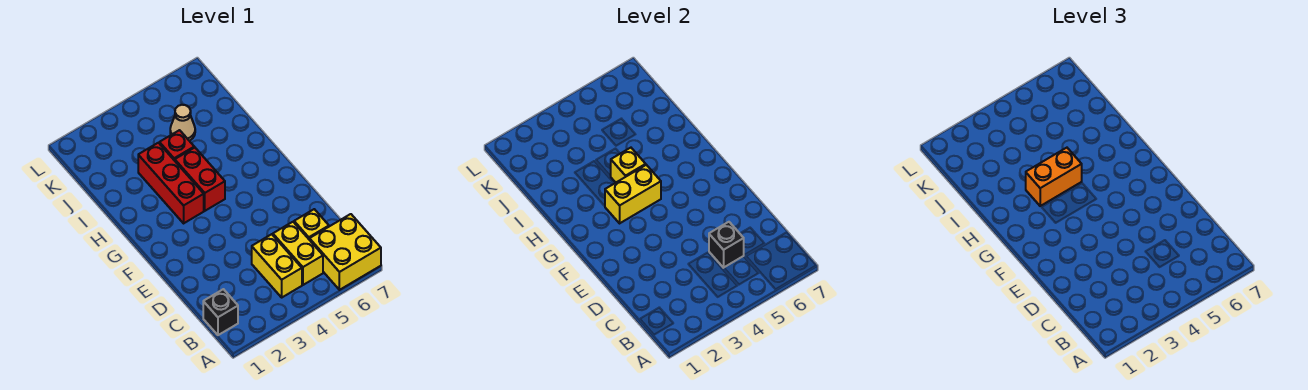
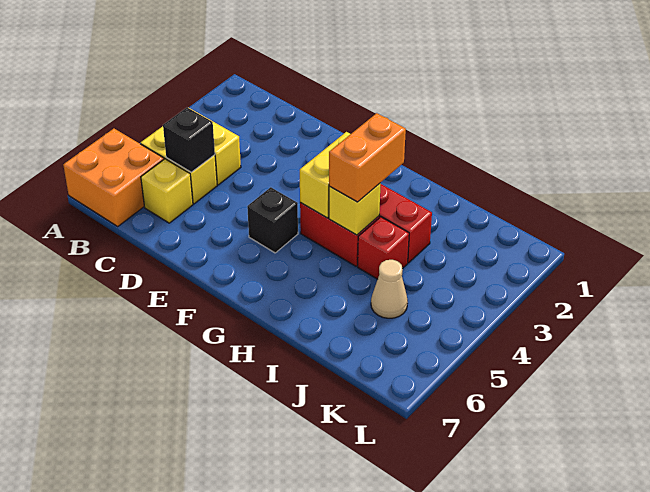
yellow brick A6:B7 level 1 -> orange brick A6:B7 level 1
black brick B1 level 1 -> black brick F5 level 1

